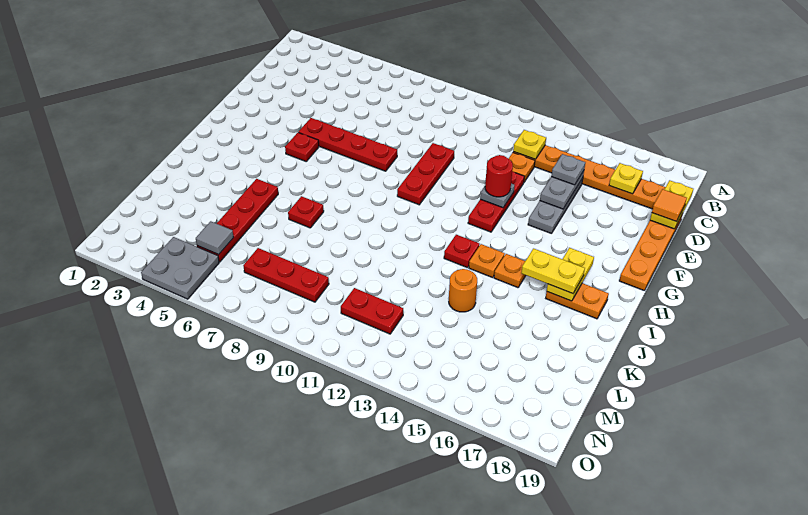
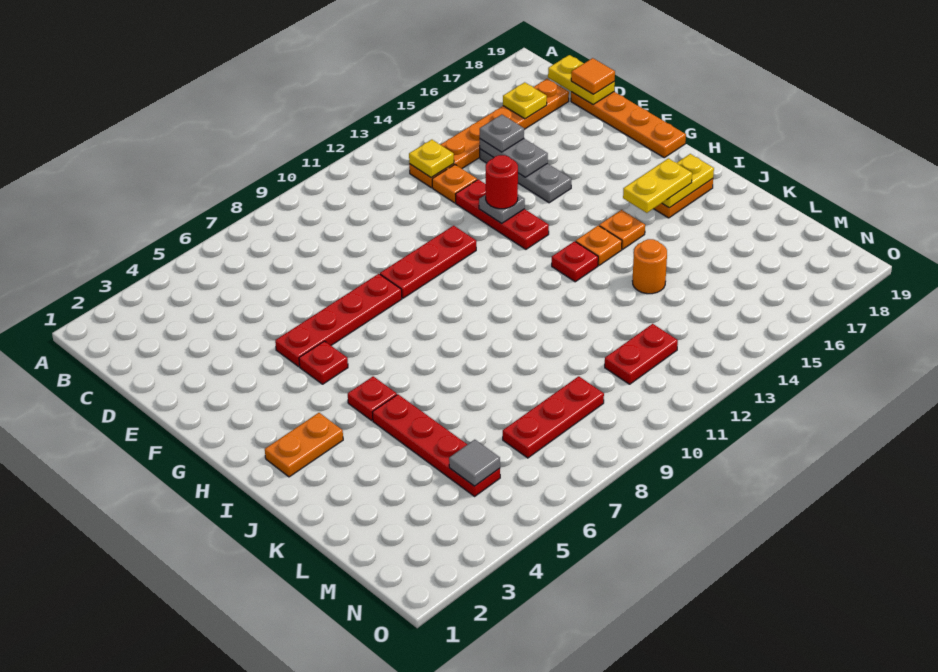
red plate E10:G10 level 1 -> red plate F9:F11 level 1
yellow plate H17:I17 level 2 -> yellow plate I17:I18 level 2
none -> orange plate I2:I3 level 1
red plate J7 level 1 -> red plate I5 level 1
grey plate N4:O5 level 1 -> none

